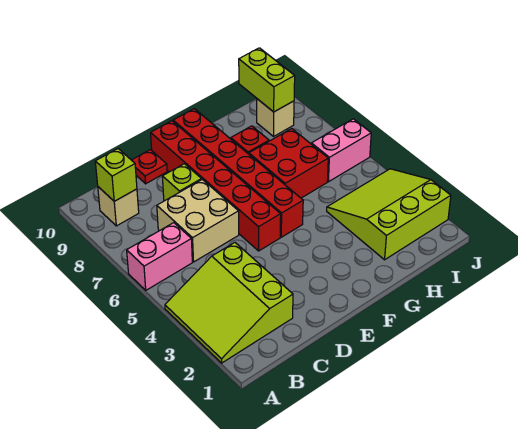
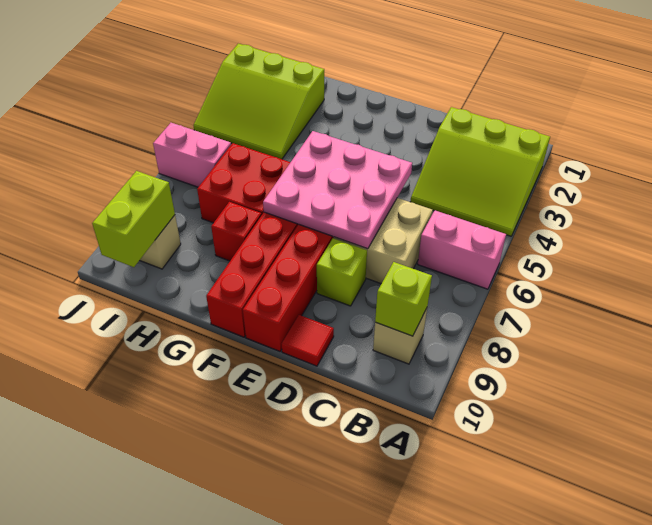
lime slope A2:C4 level 1 top C -> lime slope A2:C4 level 1 top 2
none -> pink plate D5:F7 level 2
red plate D10 level 1 -> red tile D10 level 1

